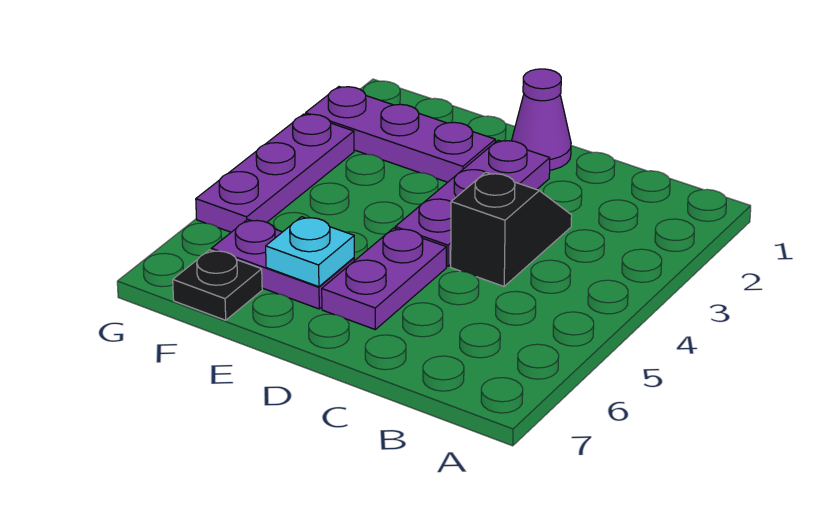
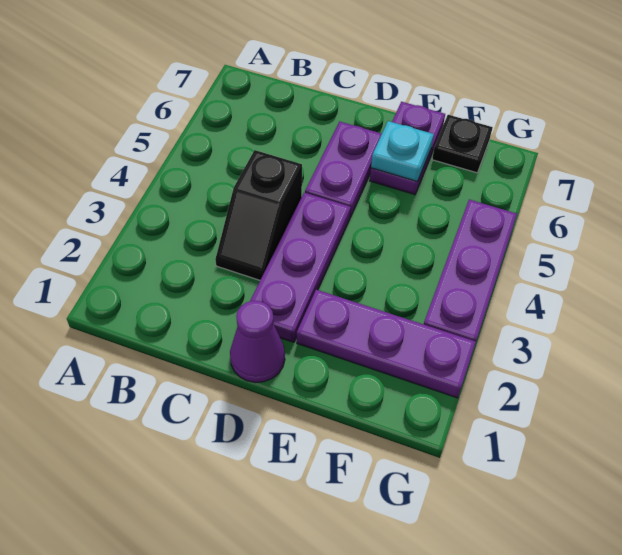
purple plate E6:F6 level 1 -> purple plate E6:E7 level 1

